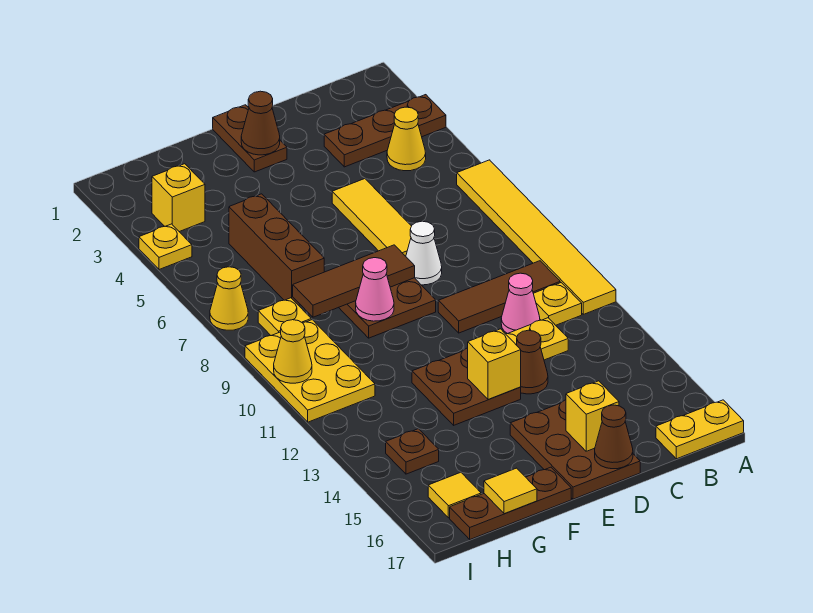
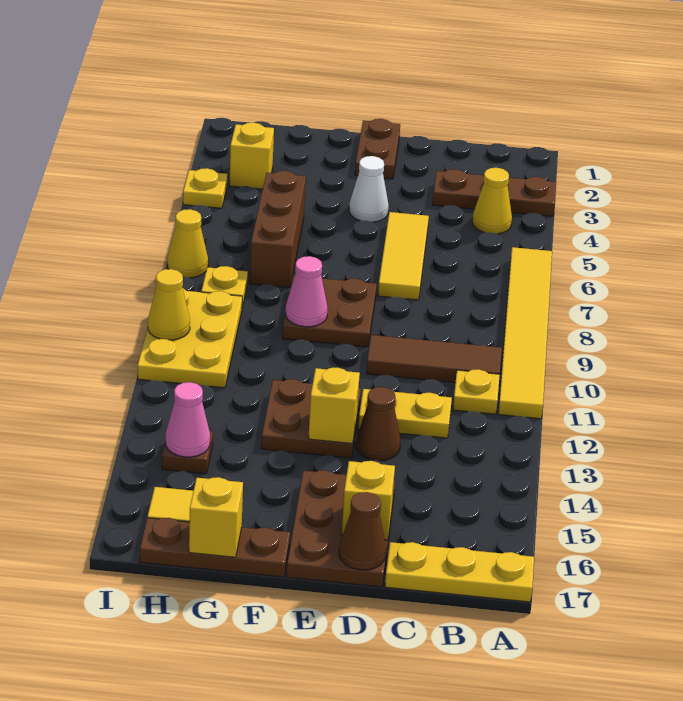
yellow plate A17:B17 level 1 -> yellow plate A17:C17 level 1
pink cone C11 level 1 -> pink cone H14 level 2
white cone D8 level 1 -> white cone E4 level 1
brown cone E2 level 2 -> none
brown tile E8:G8 level 2 -> none
yellow tile G17 level 2 -> yellow brick G17 level 2

